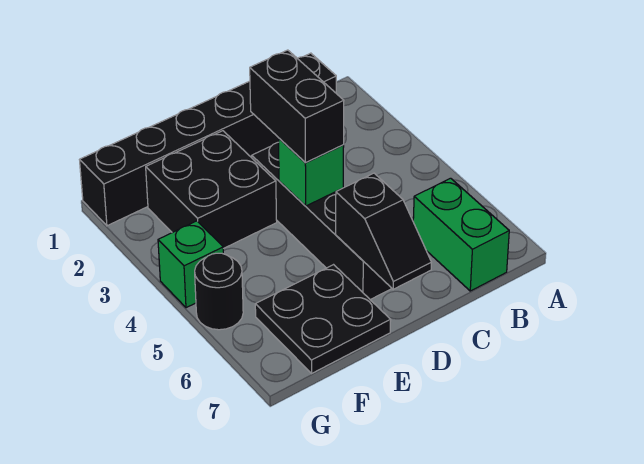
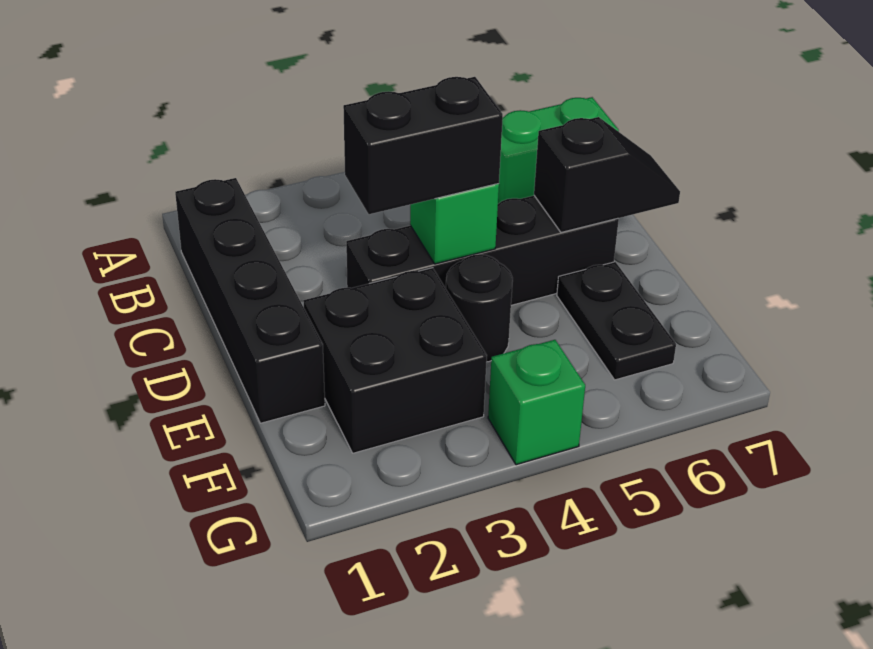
black brick B1:G1 level 1 -> black brick B1:E1 level 1
black plate E6:F7 level 1 -> black plate E6:F6 level 1
black round brick G5 level 1 -> black round brick E4 level 1

